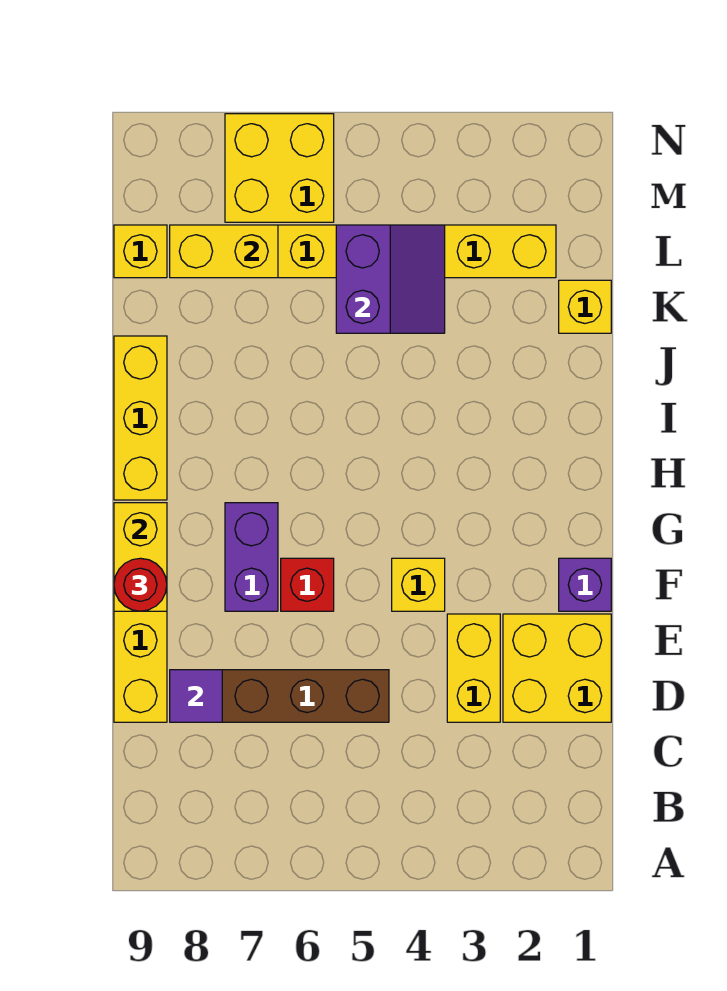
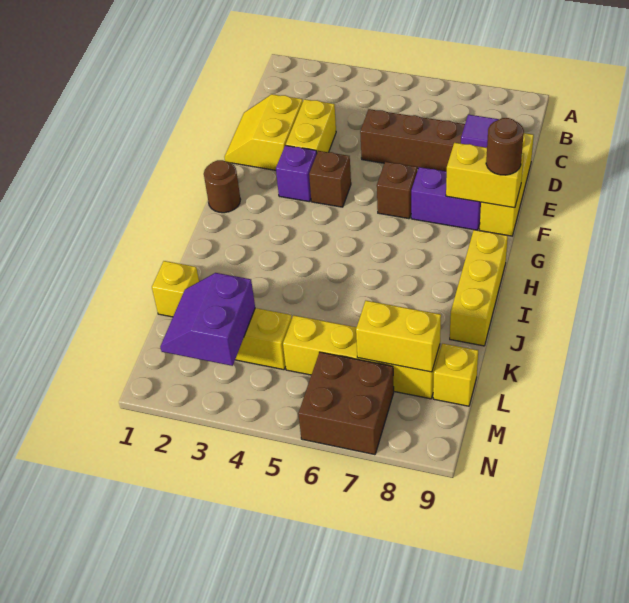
yellow brick D1:E2 level 1 -> yellow slope D1:E2 level 1 top 2
purple brick F1 level 1 -> purple brick F3 level 1
yellow brick F4 level 1 -> brown brick F4 level 1
red brick F6 level 1 -> brown brick F6 level 1
purple brick F7:G7 level 1 -> purple brick F7:F8 level 1
yellow brick F9:G9 level 2 -> yellow brick F8:F9 level 2
red round brick F9 level 3 -> brown round brick F9 level 3
none -> brown round brick G1 level 1
purple slope K4:L5 level 2 top 5 -> purple slope L2:M3 level 2 top 3
yellow brick M6:N7 level 1 -> brown brick M6:N7 level 1

